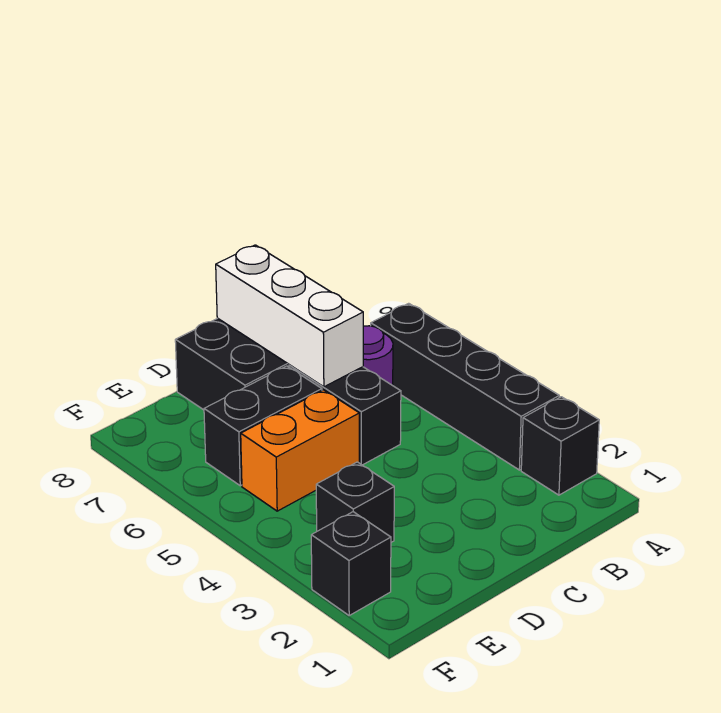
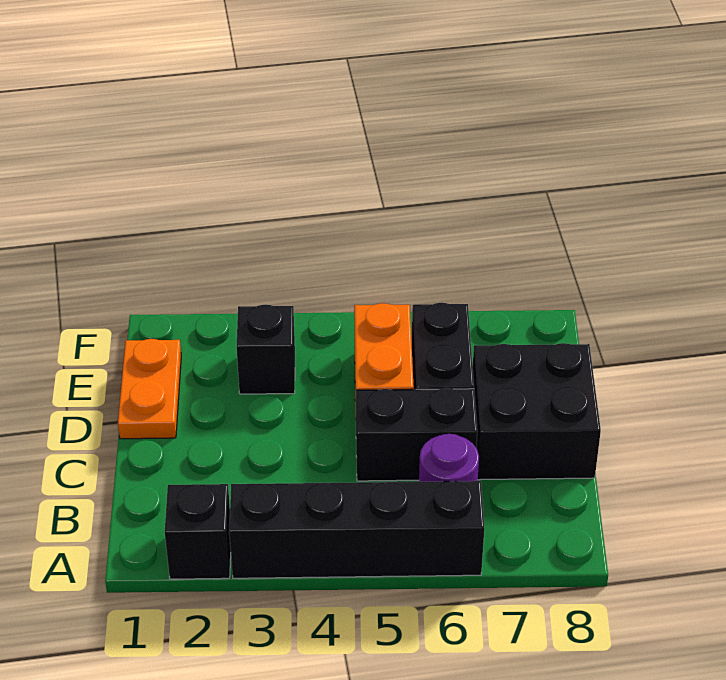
white brick C6:C8 level 2 -> none
none -> orange plate D1:E1 level 1
black brick F2 level 1 -> none

